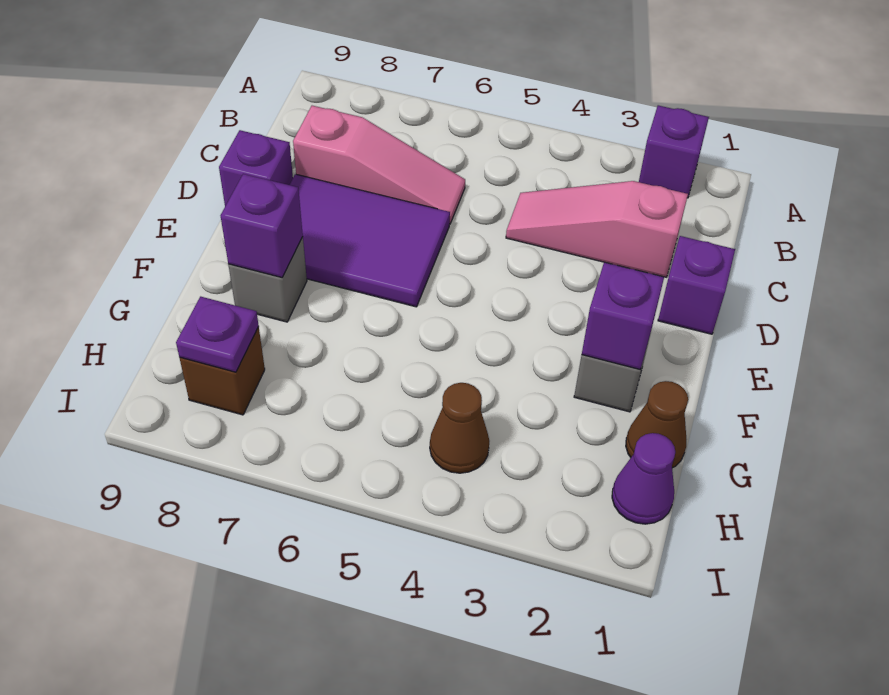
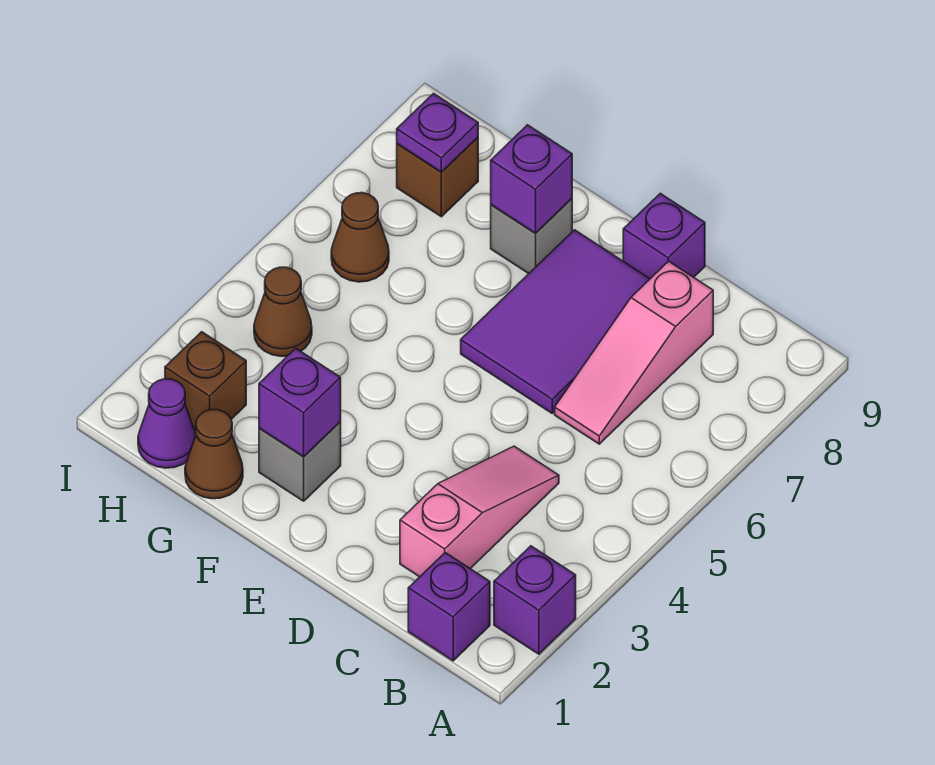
purple brick D1 level 1 -> purple brick B1 level 1
none -> brown brick H2 level 1
none -> brown cone H6 level 1

